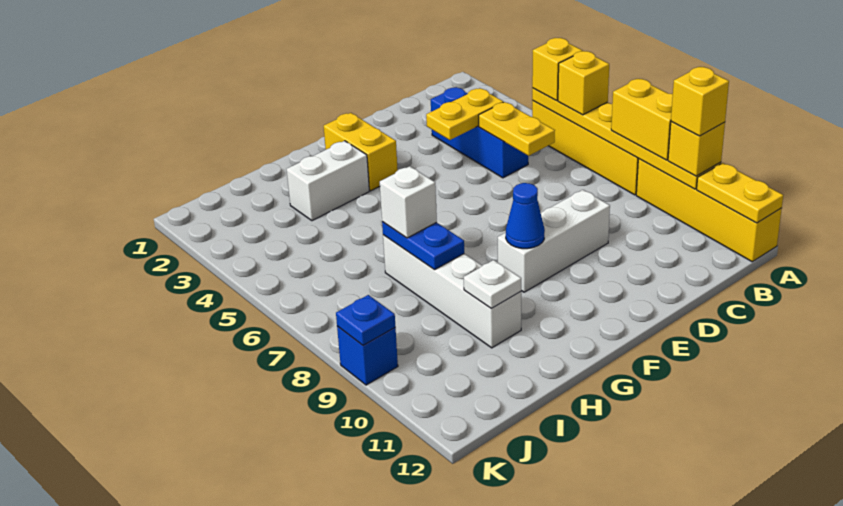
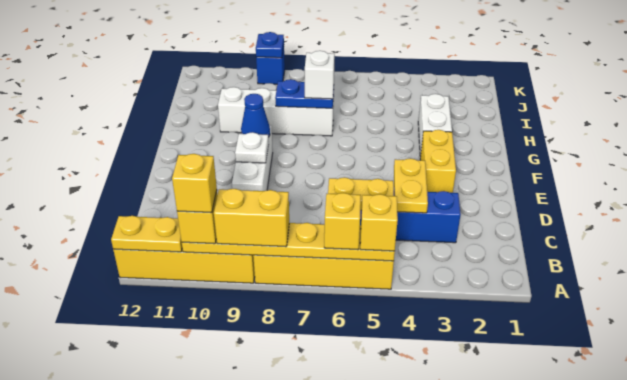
yellow brick F2:F3 level 1 -> yellow brick E3:F3 level 1
white plate H10 level 2 -> white plate E9 level 2

